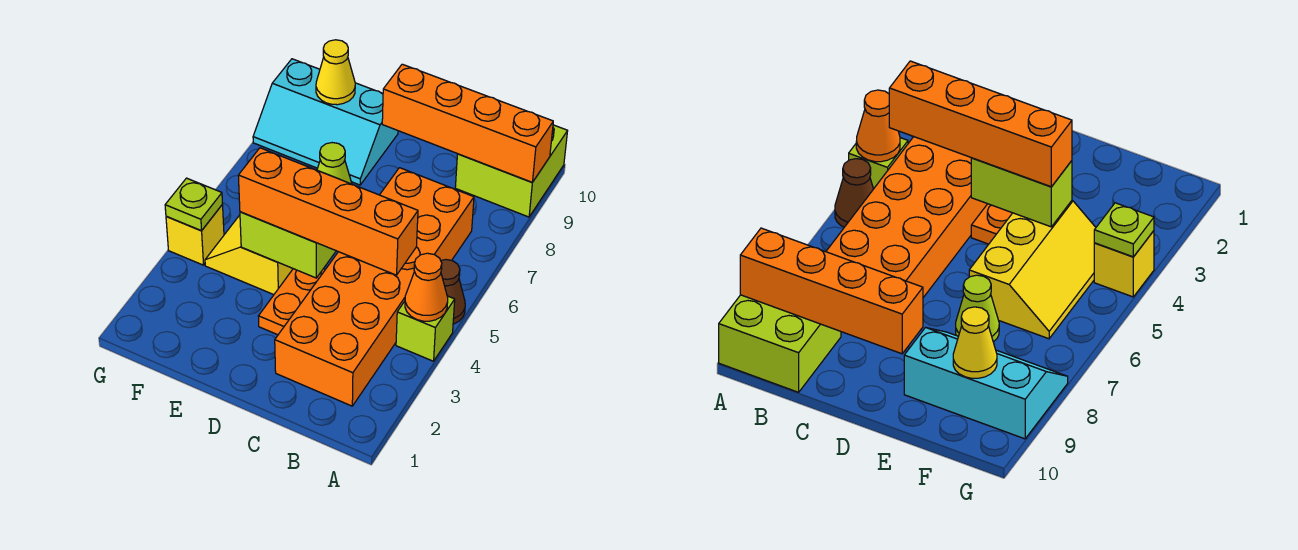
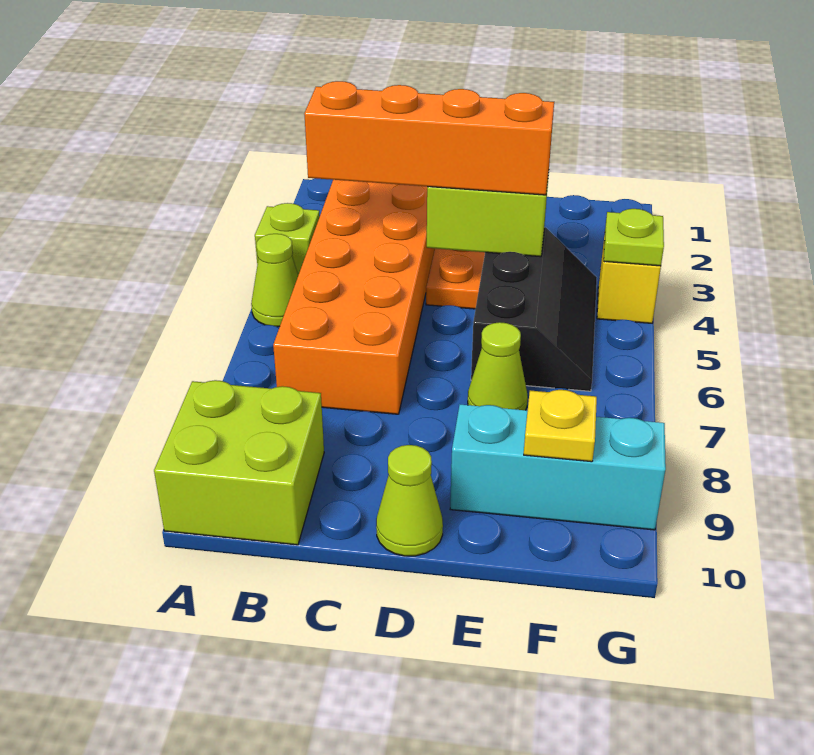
orange cone A4 level 2 -> none
brown cone A5 level 1 -> lime cone A5 level 1
orange brick A9:D9 level 2 -> none
none -> lime cone D10 level 1
yellow slope E4:F6 level 1 top E -> black slope E4:F6 level 1 top E
yellow cone F9 level 2 -> yellow plate F9 level 2

